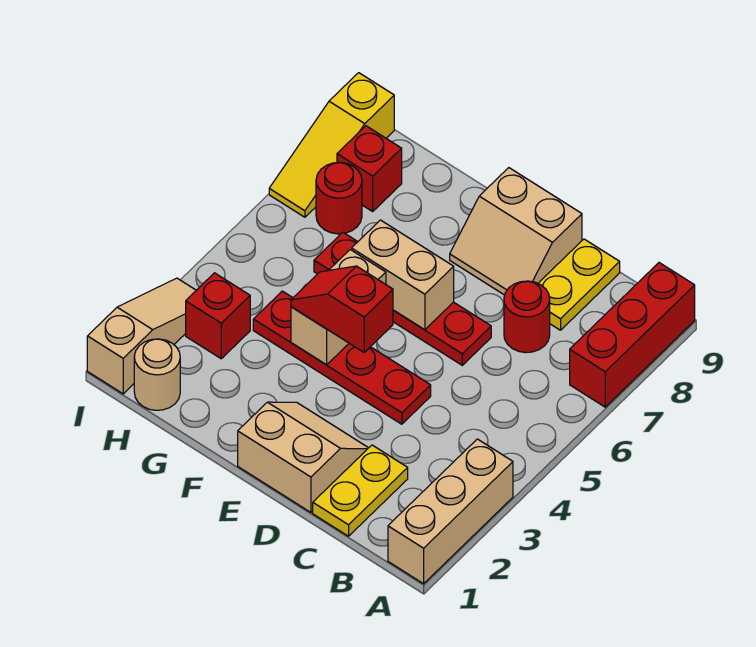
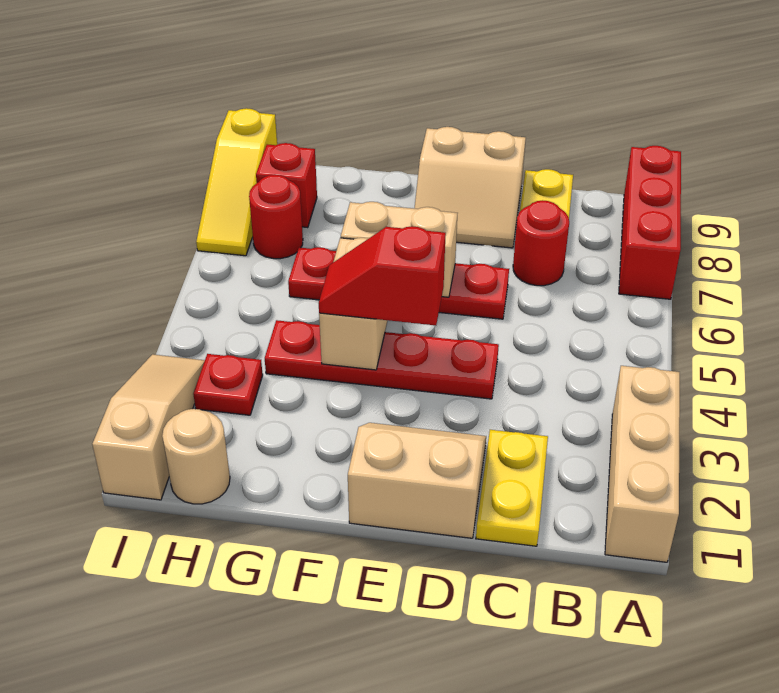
red brick H3 level 1 -> red plate H3 level 1

